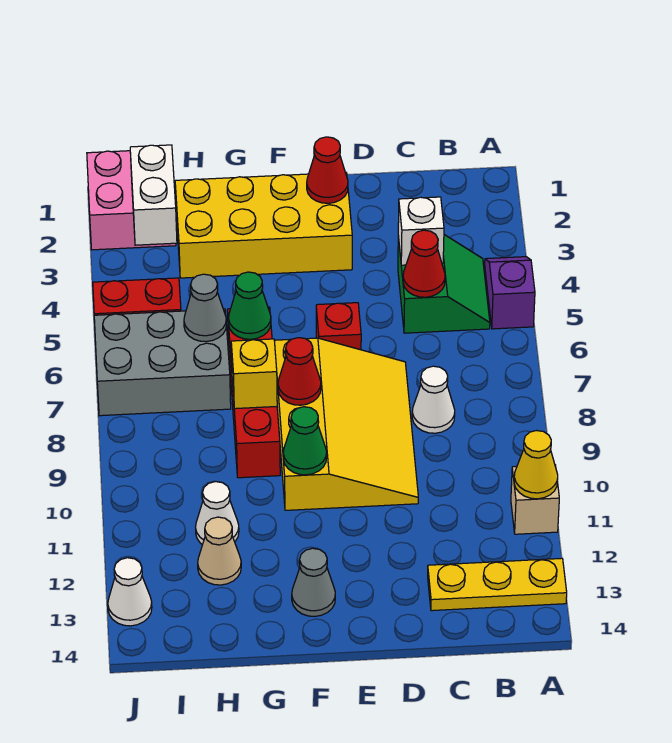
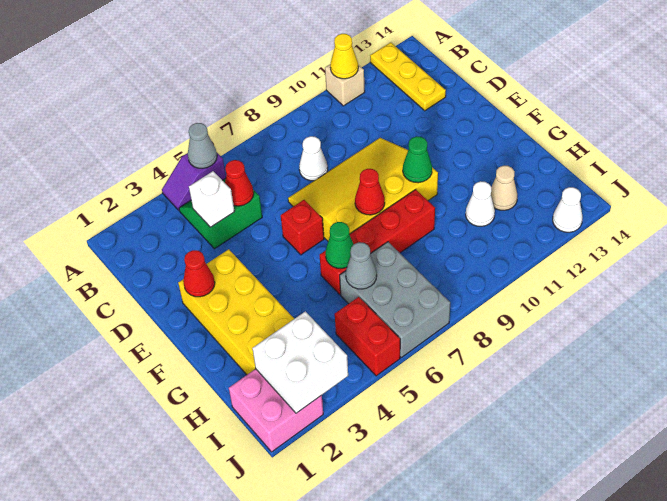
grey cone F13 level 1 -> grey cone A5 level 2
yellow brick G8 level 2 -> none
white brick I2:I3 level 2 -> white brick I2:J3 level 2

